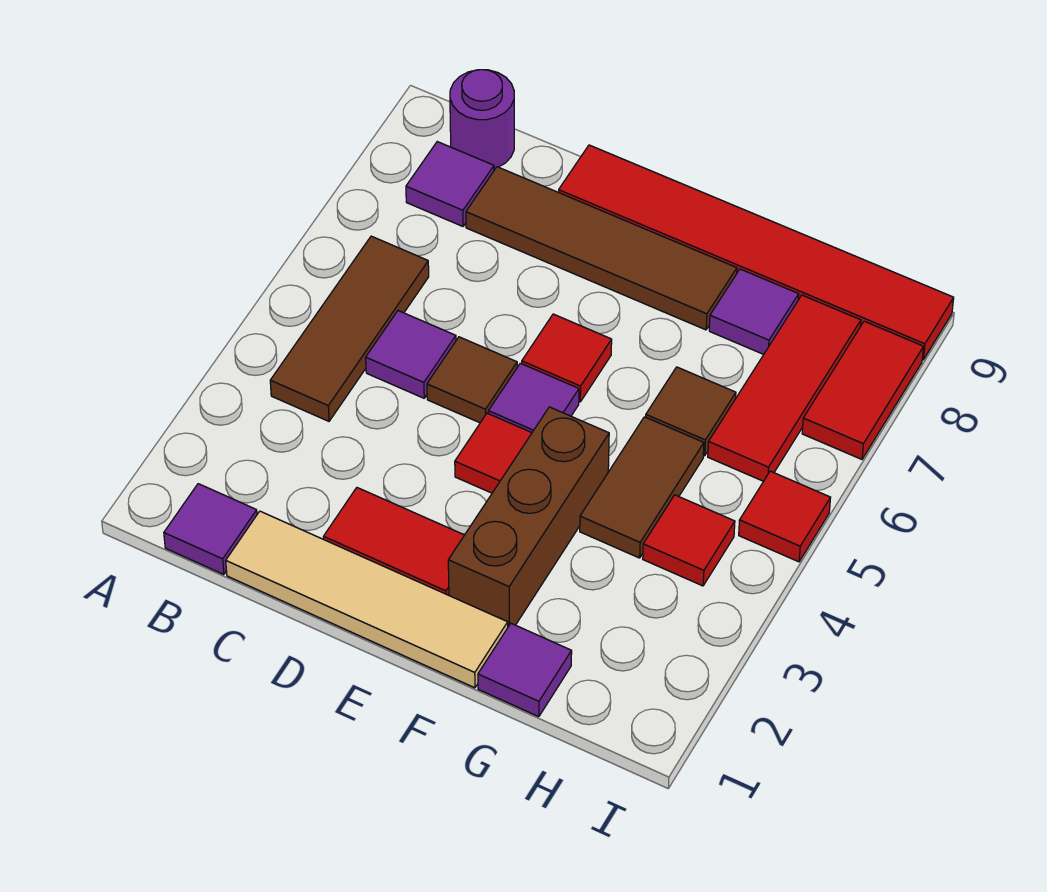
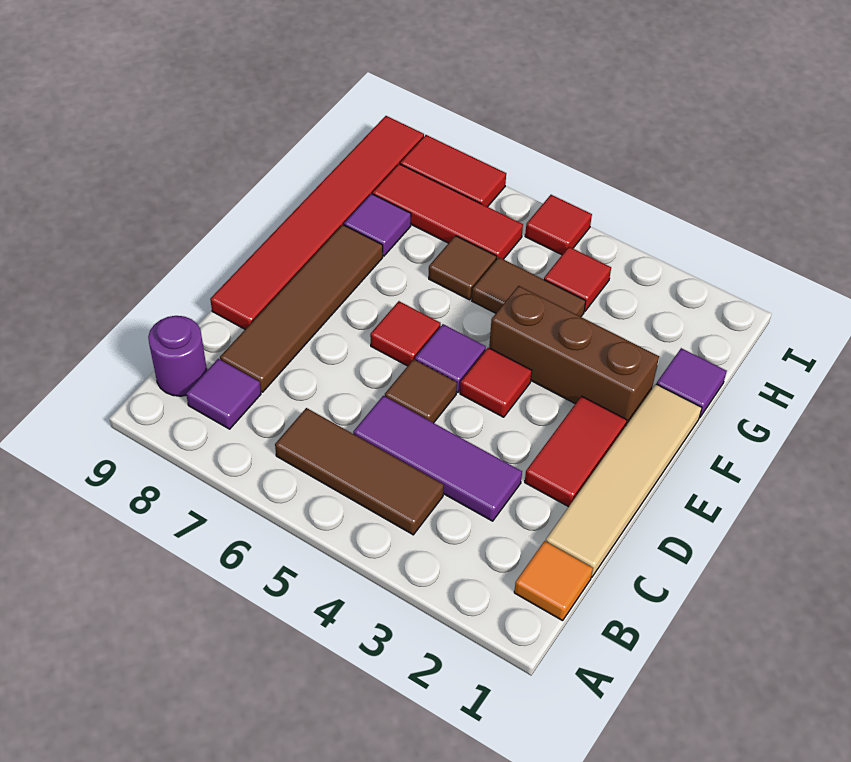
purple tile B1 level 1 -> orange tile B1 level 1
purple tile C5 level 1 -> purple tile C3:C5 level 1

